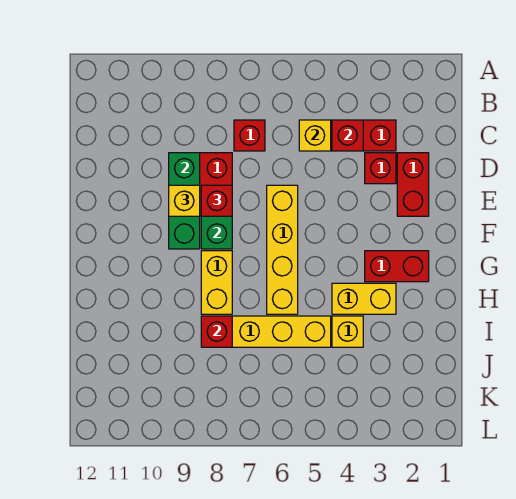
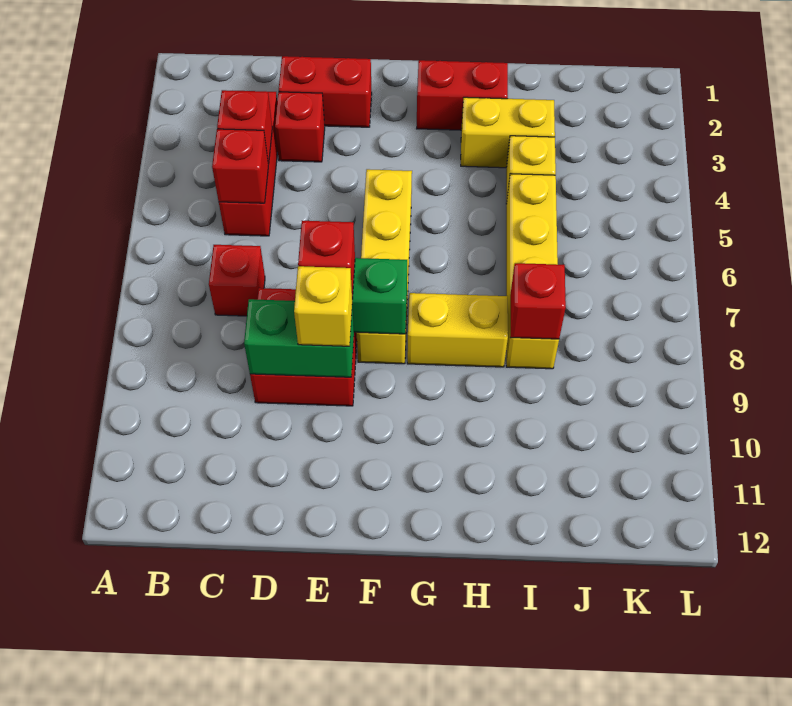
yellow brick C5 level 2 -> red brick C5 level 2
green brick D9:F9 level 2 -> green brick D9:E9 level 2
yellow brick E6:H6 level 1 -> yellow brick F5:F8 level 1
red brick G2:G3 level 1 -> red brick G2:H2 level 1
yellow brick H3:H4 level 1 -> yellow brick H3:I3 level 1

